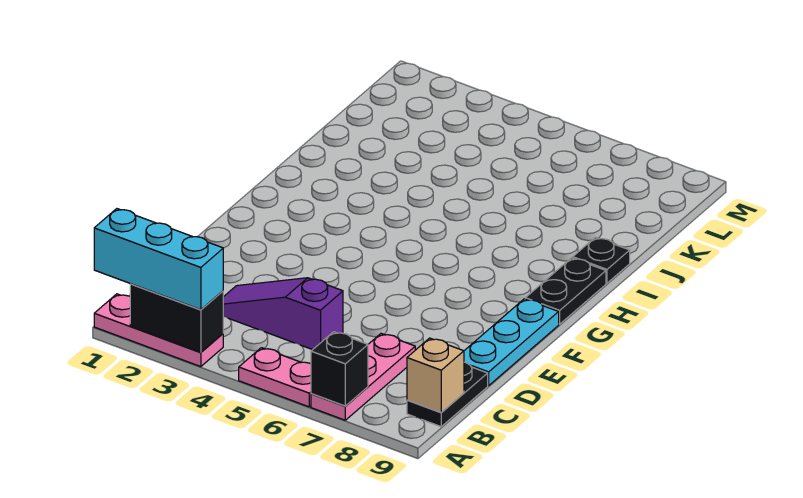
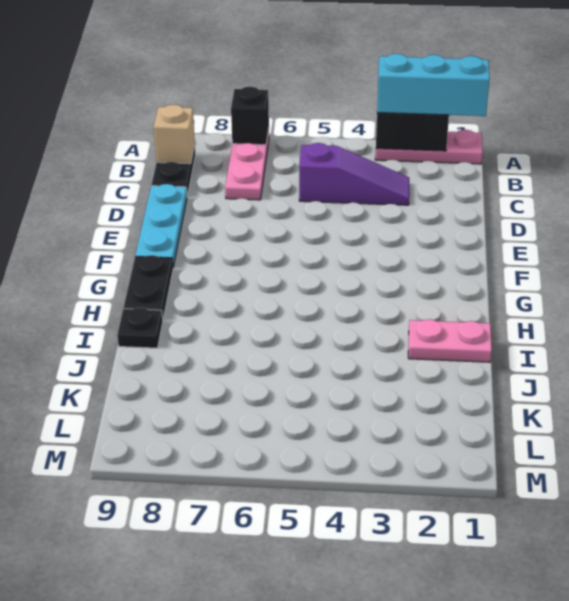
pink plate A5:A6 level 1 -> pink plate I1:I2 level 1

